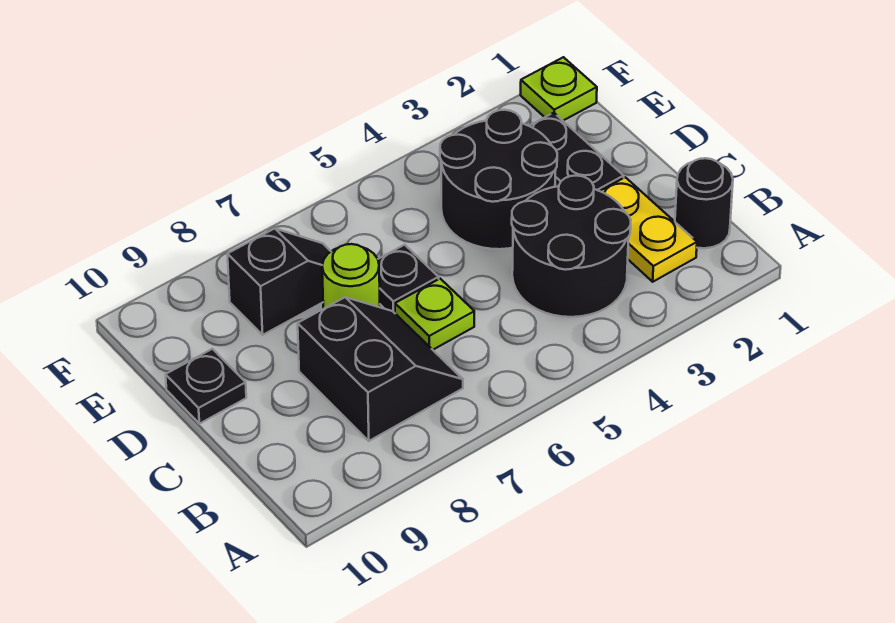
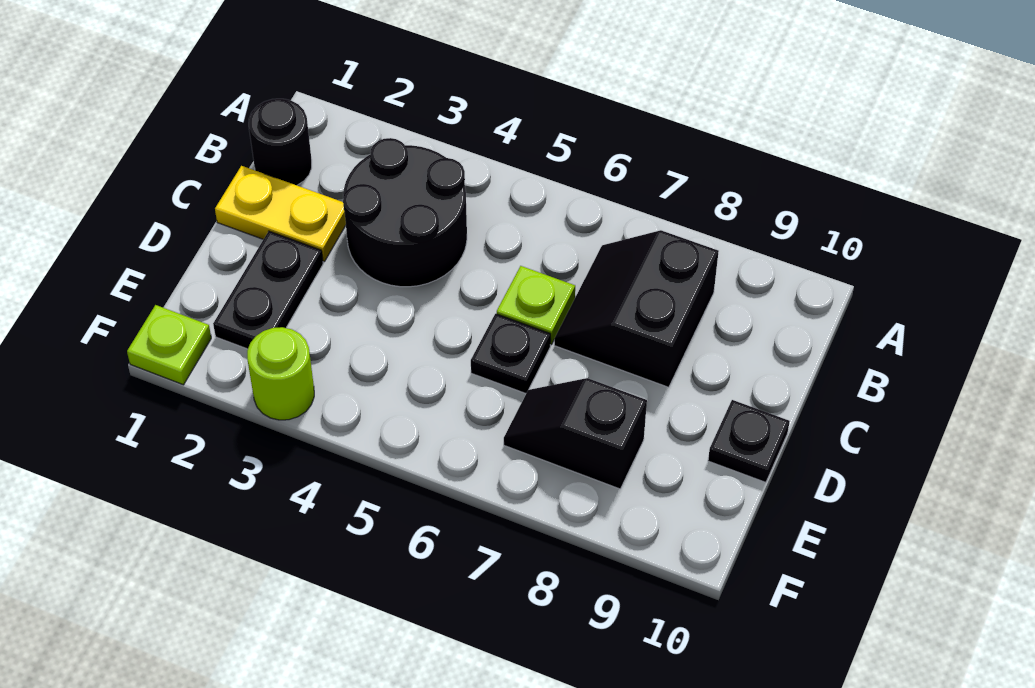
yellow plate B2:C2 level 1 -> yellow plate C1:C2 level 1
black round brick D3:E4 level 1 -> none
lime round brick D7 level 1 -> lime round brick F3 level 1

